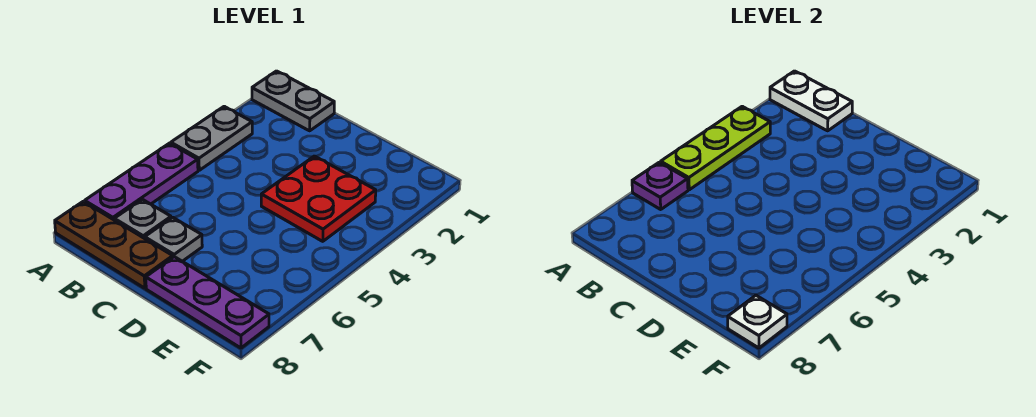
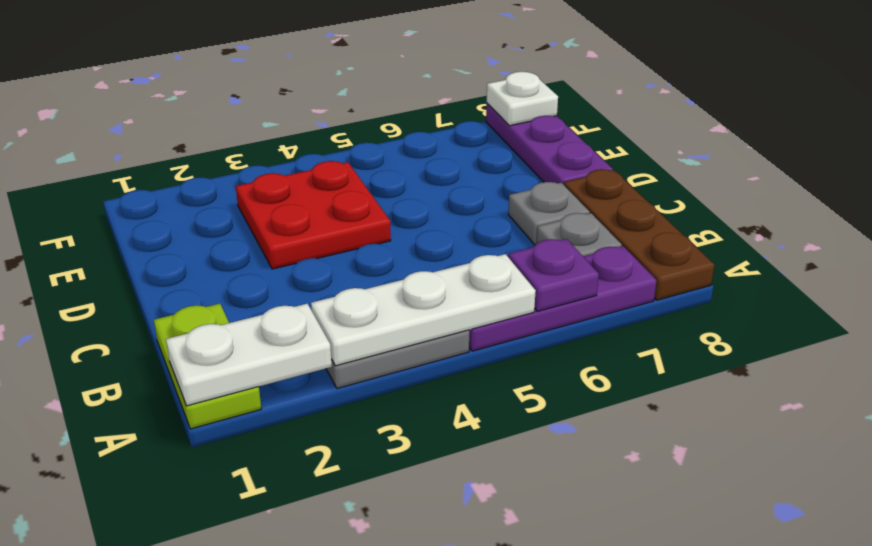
grey plate A1:B1 level 1 -> lime plate A1:B1 level 1
white plate A1:B1 level 2 -> white plate A1:A2 level 2
lime plate A3:A5 level 2 -> white plate A3:A5 level 2

